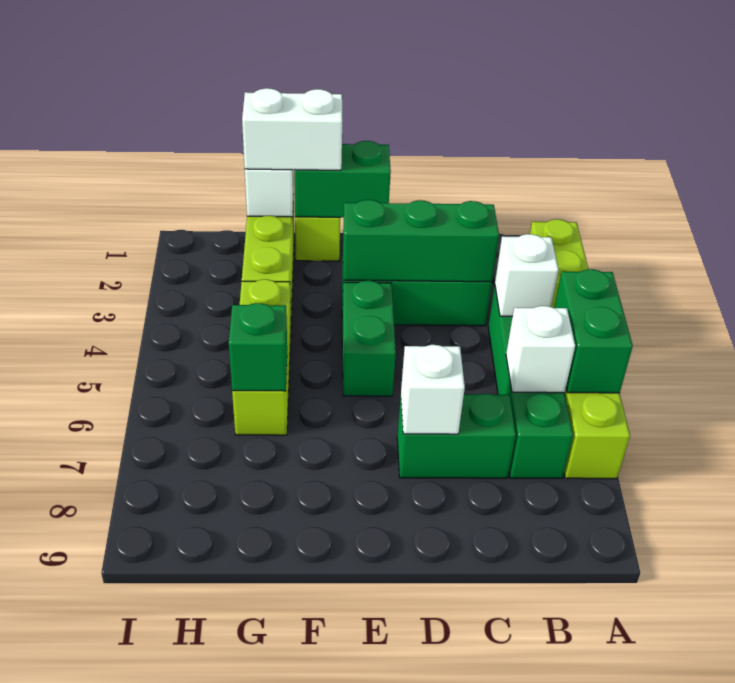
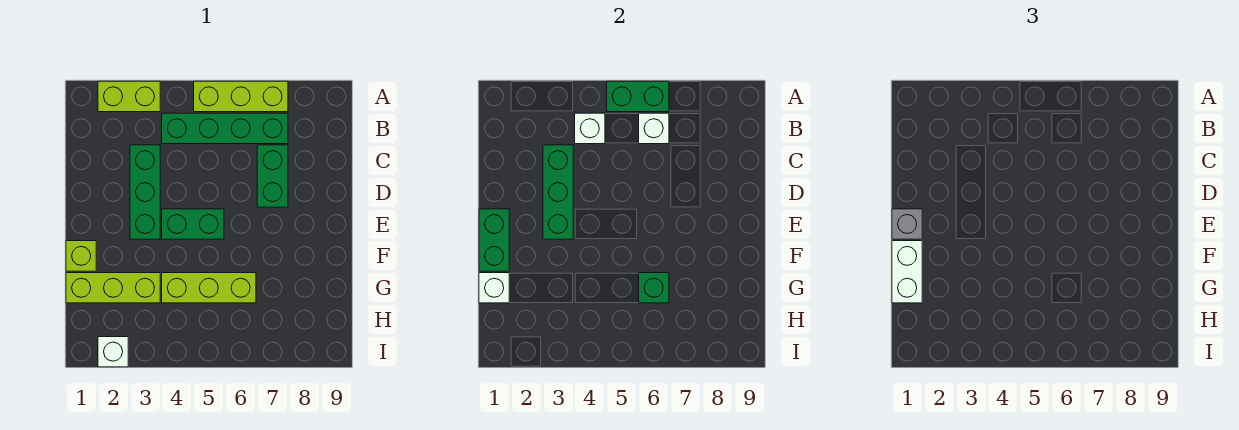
white brick D7 level 2 -> white brick I2 level 1
none -> grey brick E1 level 3

